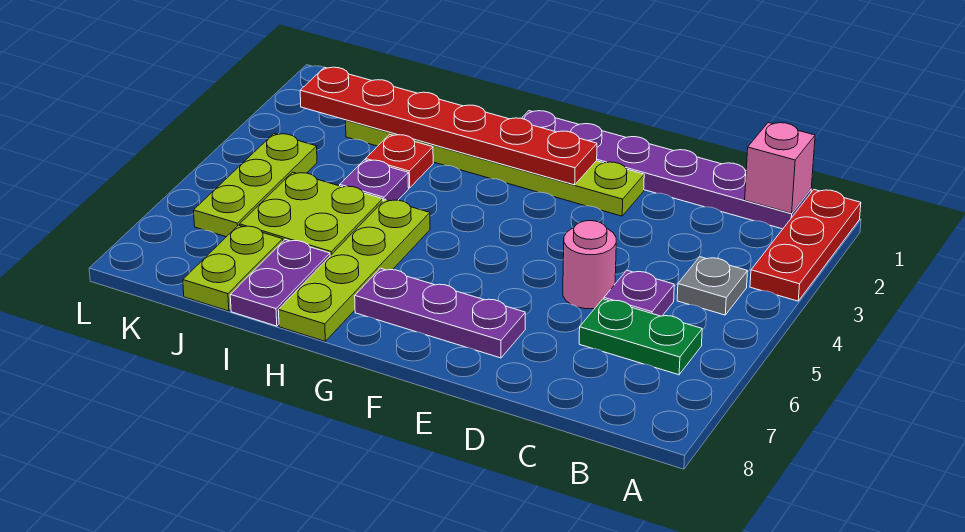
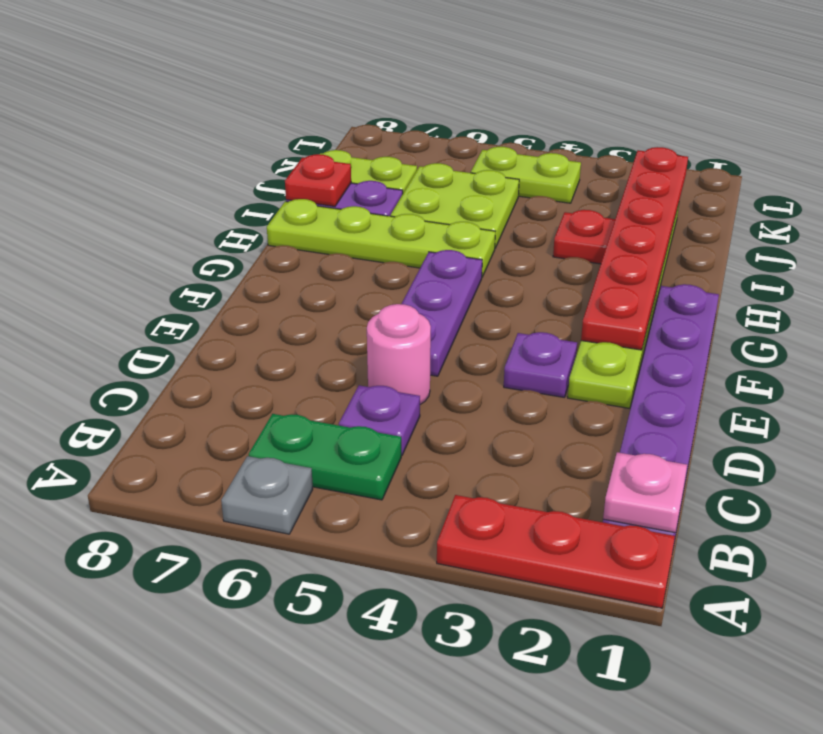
pink brick B1 level 2 -> pink plate B1 level 2
grey plate B4 level 1 -> grey plate A6 level 1
green plate B6:C6 level 1 -> green plate B5:B6 level 1
purple plate E7:G7 level 1 -> purple plate E5:G5 level 1
purple plate I4 level 1 -> purple plate E3 level 1
none -> red plate I8 level 2
lime plate K4:K6 level 1 -> lime plate K4:K5 level 1

